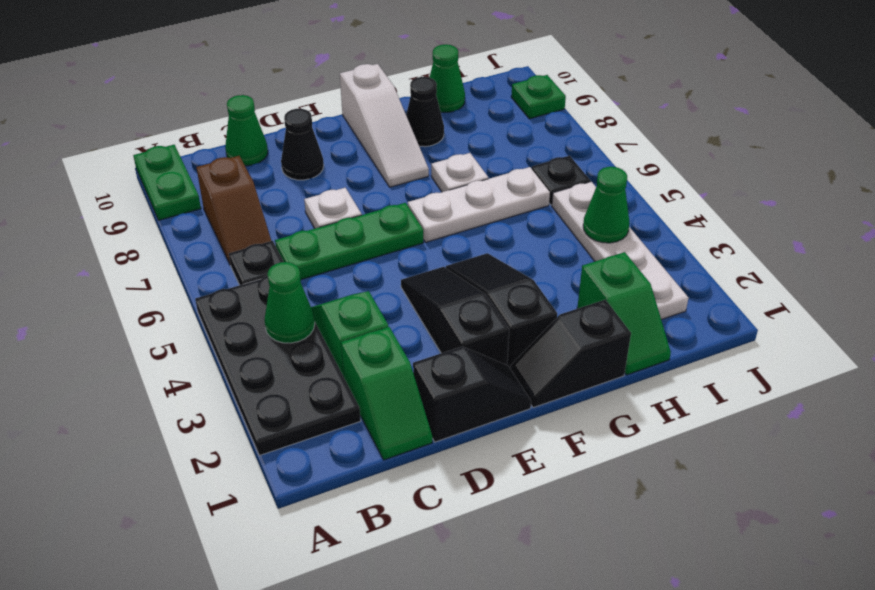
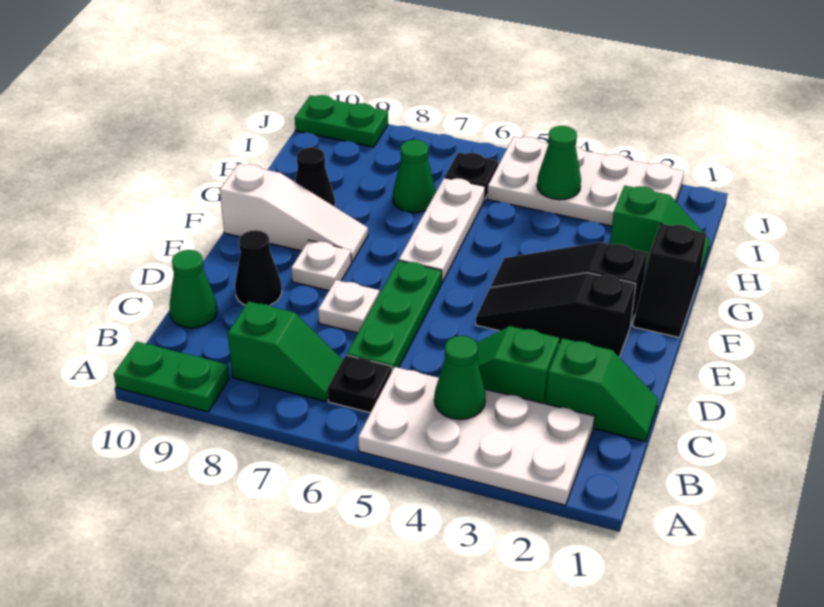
black plate A2:B5 level 1 -> white plate A2:B5 level 1
brown slope B7:B8 level 1 top 8 -> green slope B7:B8 level 1 top 8
black slope D1:E1 level 1 top D -> none
white plate G7 level 1 -> white plate E8 level 1
green cone H10 level 1 -> green cone H7 level 1
white plate I2:I5 level 1 -> white plate I2:J5 level 1
green plate J9 level 1 -> green plate J9:J10 level 1

